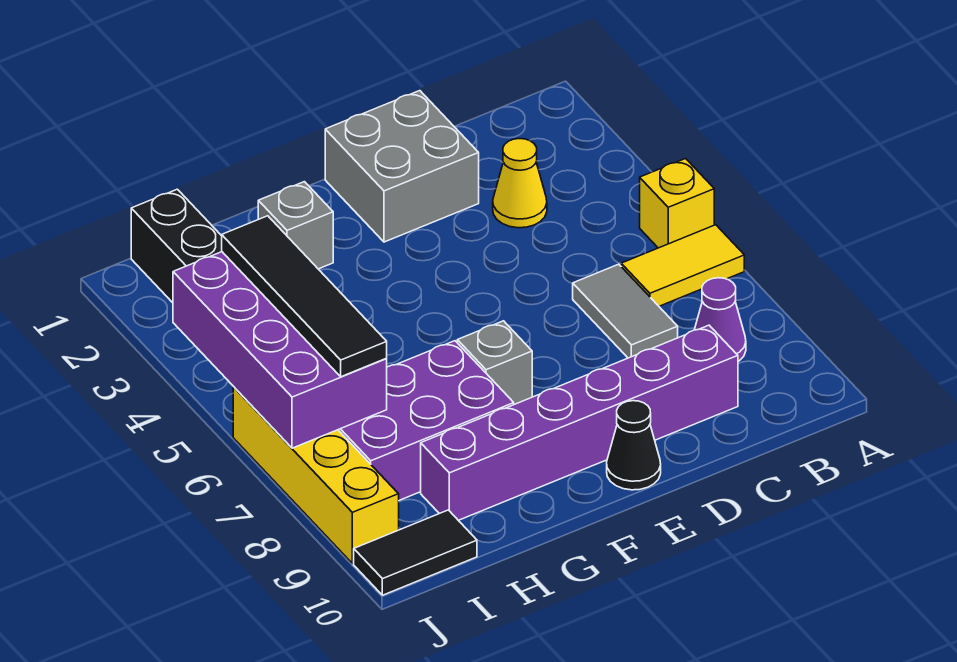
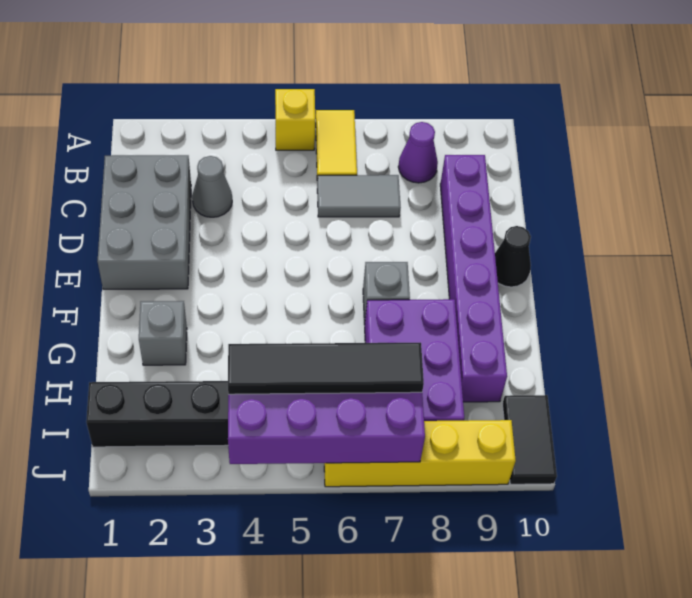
yellow cone C3 level 1 -> grey cone C3 level 1
grey brick D1:E2 level 1 -> grey brick C1:E2 level 1

